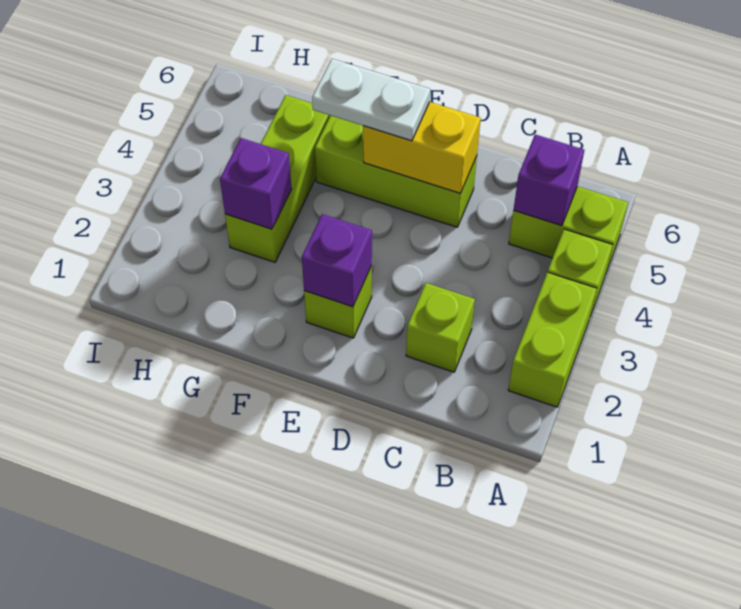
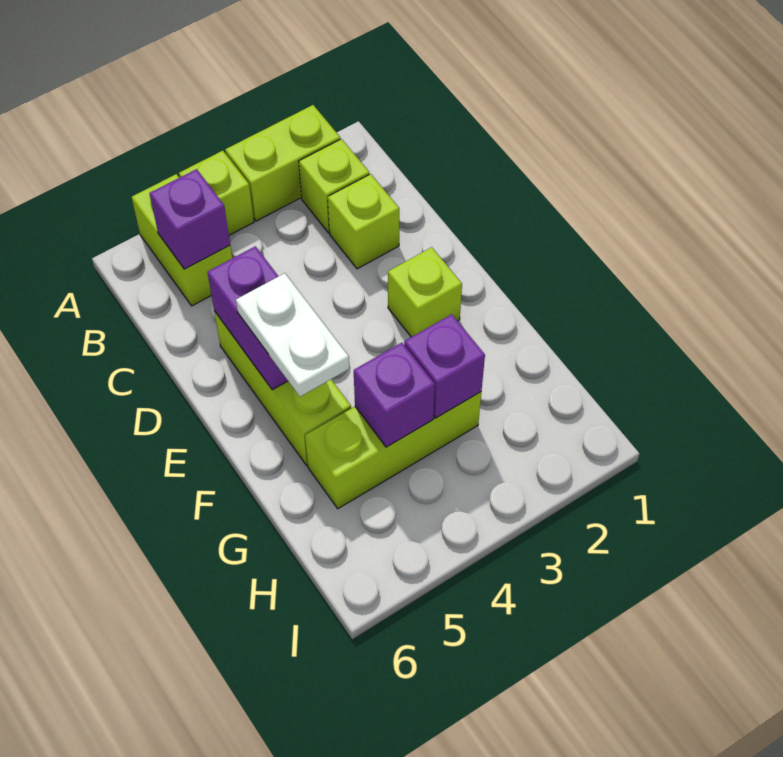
none -> lime brick B2 level 1
yellow brick D5:E5 level 2 -> purple brick D5:E5 level 2
purple brick E2 level 2 -> purple brick G4 level 2

